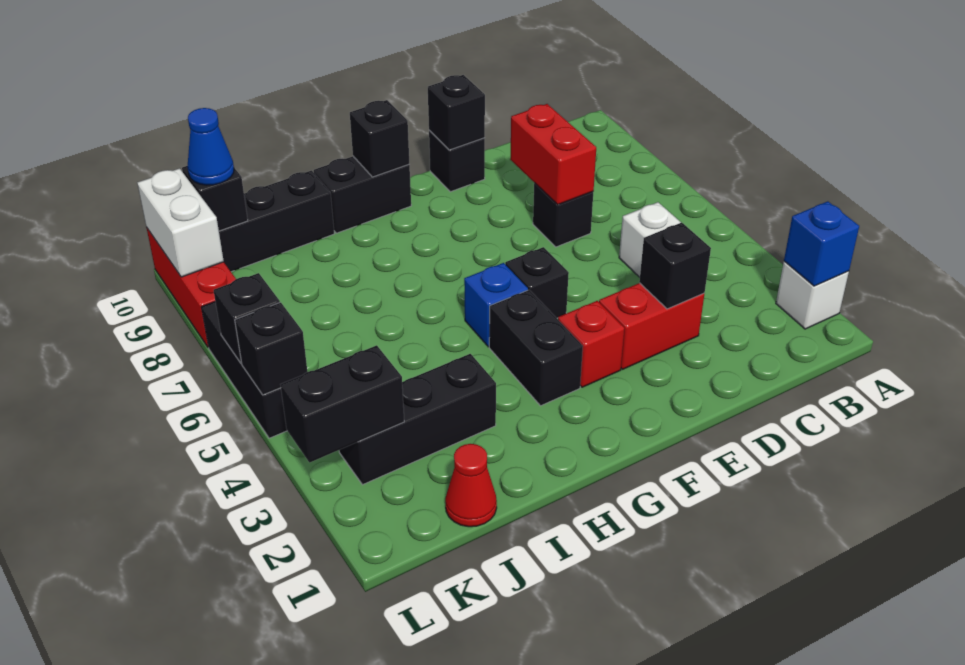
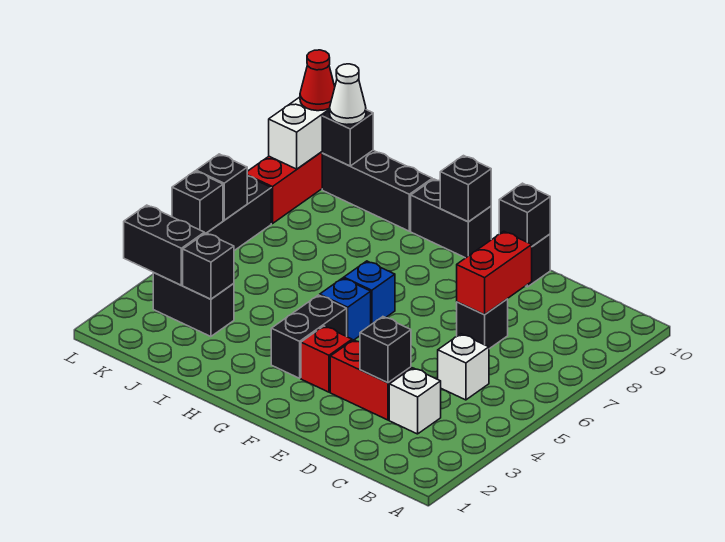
white brick A2 level 1 -> white brick C3 level 1
blue brick A2 level 2 -> blue brick G6 level 1
black brick F5 level 1 -> black brick J3 level 2
black brick I3:K3 level 1 -> black brick J3:K3 level 1
red cone J1 level 1 -> red cone L10 level 3
blue cone K10 level 3 -> white cone K10 level 3

